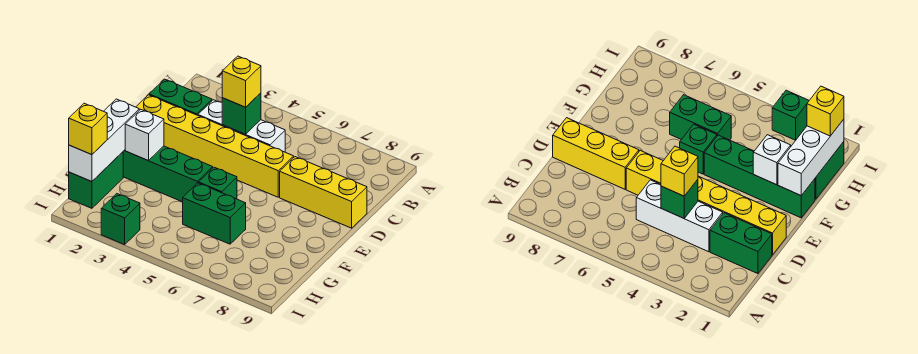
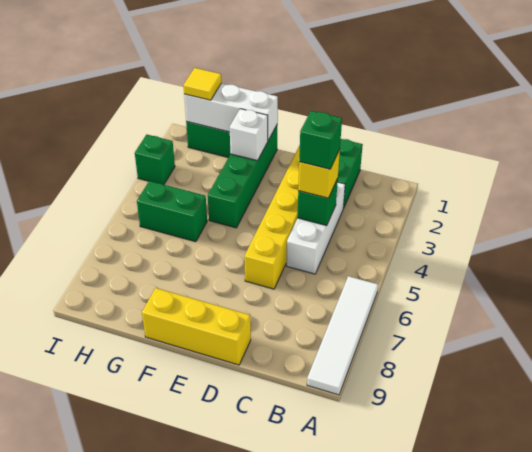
none -> white tile A6:A9 level 1
yellow brick D7:D9 level 1 -> yellow brick D9:F9 level 1
green brick F5 level 1 -> green brick C4 level 4
green brick G5:G6 level 1 -> green brick G5:H5 level 1
yellow brick H1 level 3 -> yellow tile H1 level 3

